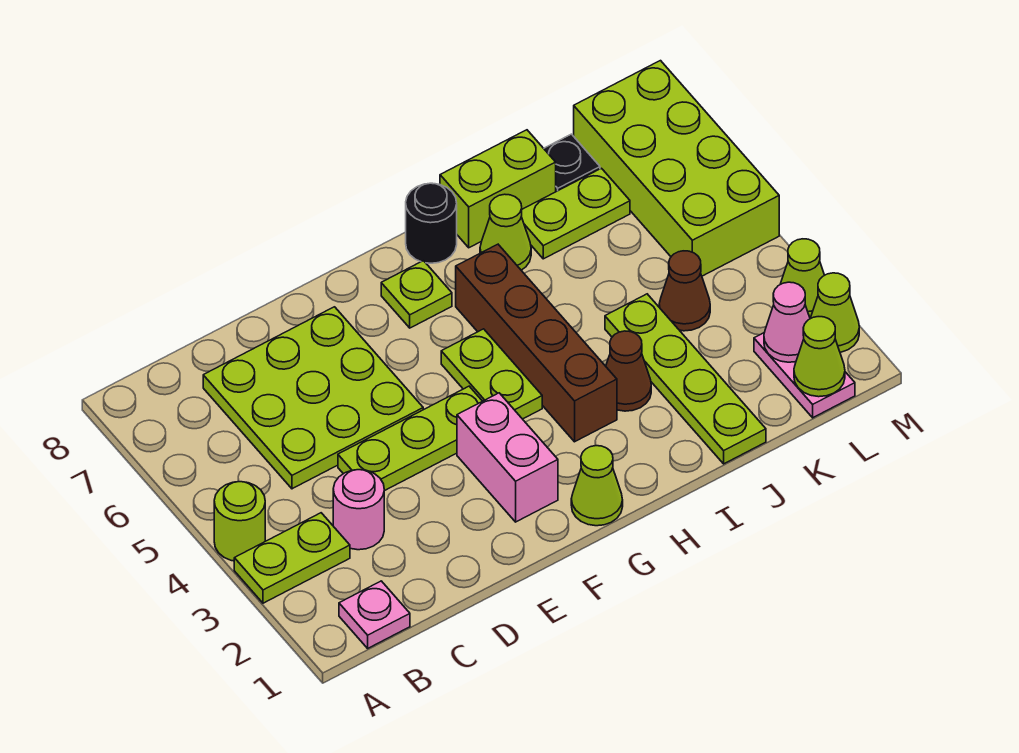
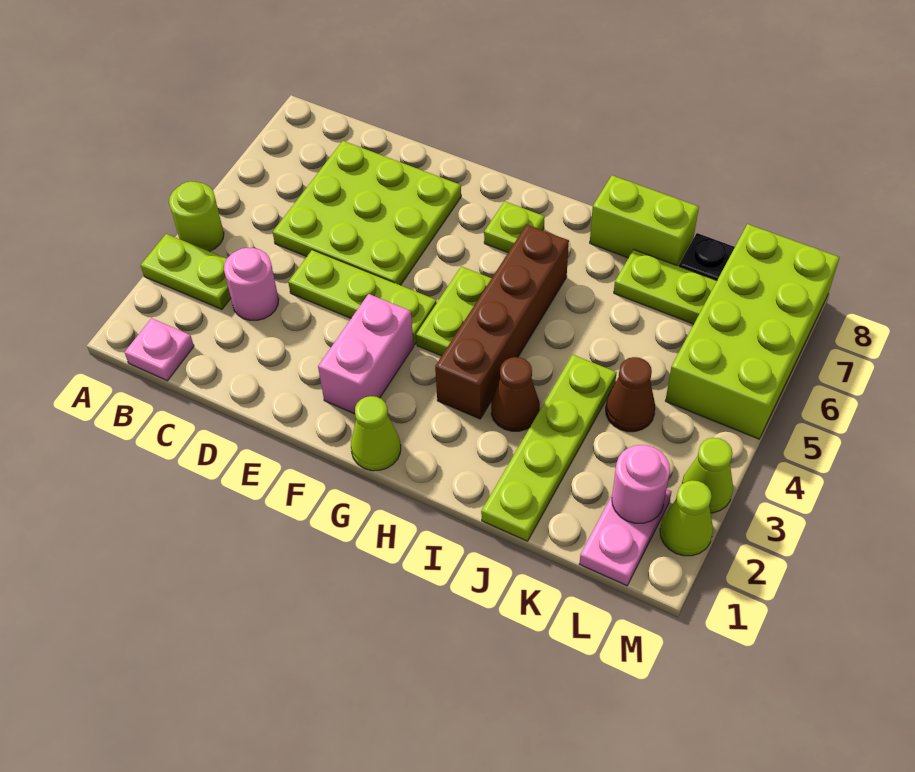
black round brick H8 level 1 -> none
lime cone I7 level 1 -> none
lime cone L1 level 2 -> none
pink cone L2 level 2 -> pink round brick L2 level 2

